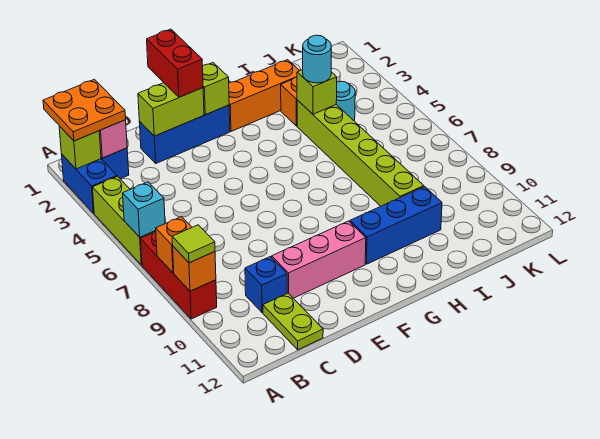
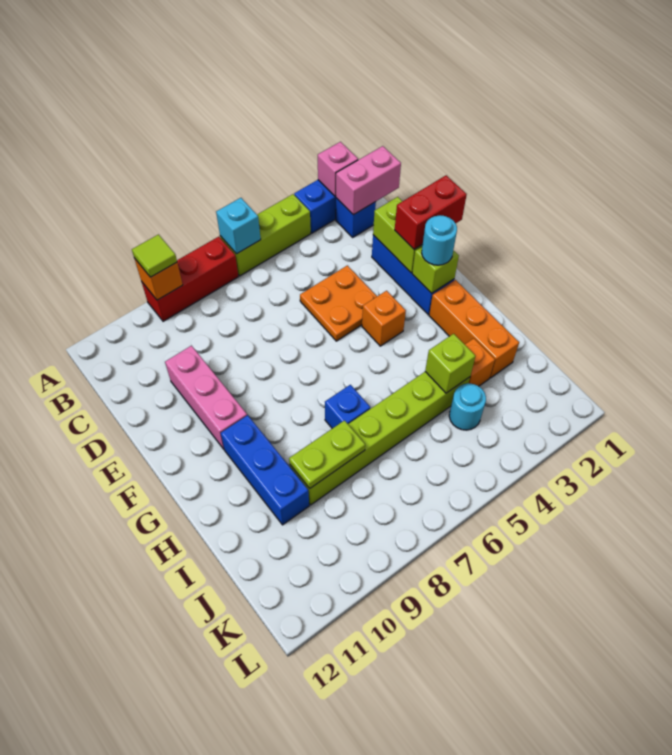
orange plate A1:B2 level 3 -> orange plate D4:E5 level 1
lime brick A2 level 2 -> pink brick A2 level 2
orange brick A8 level 2 -> orange brick F4 level 1
blue brick C10 level 1 -> blue brick H7 level 1
lime plate C11:C12 level 1 -> lime plate I8:I9 level 2
cyan round brick I4 level 3 -> cyan round brick F2 level 3

